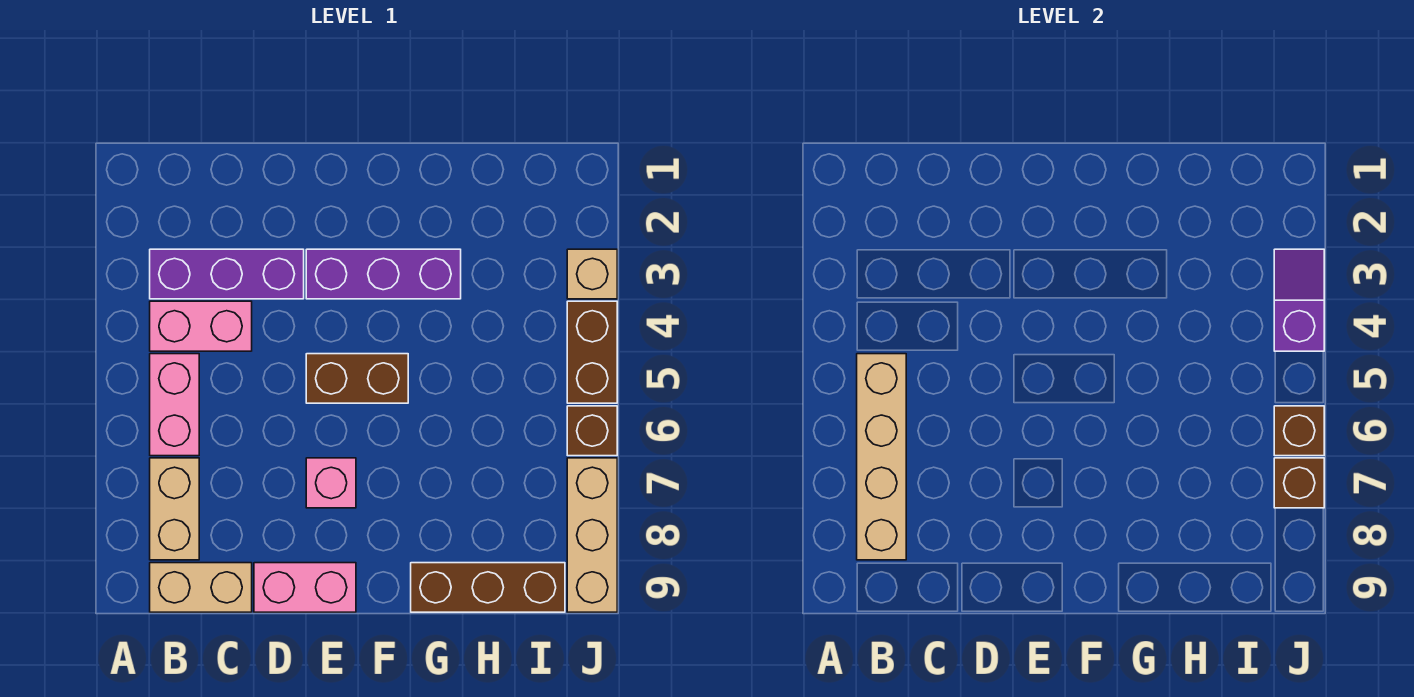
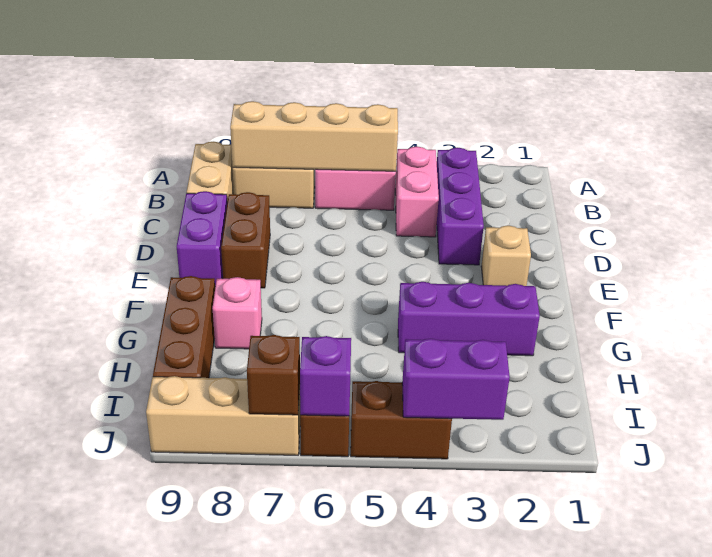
pink brick D9:E9 level 1 -> purple brick D9:E9 level 1
purple brick E3:G3 level 1 -> purple brick G2:G4 level 1
brown brick E5:F5 level 1 -> brown brick D8:E8 level 1
pink brick E7 level 1 -> pink brick G8 level 1
tan brick J3 level 1 -> tan brick E2 level 1
purple slope J3:J4 level 2 top 4 -> purple brick J3:J4 level 2
brown brick J6 level 2 -> purple brick J6 level 2

